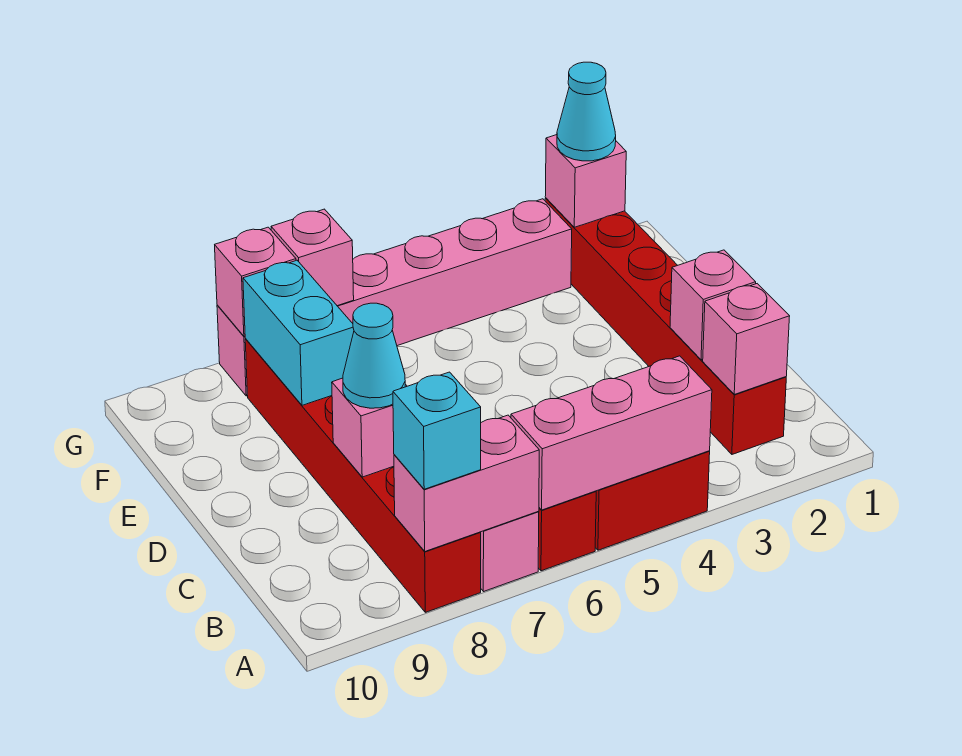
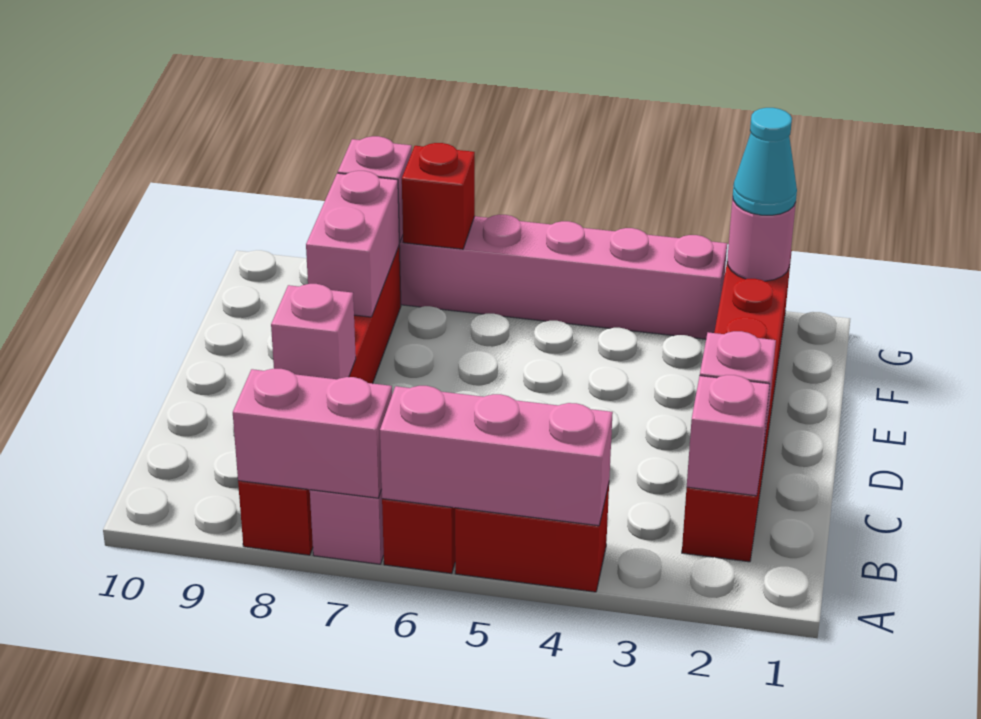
cyan brick A8 level 3 -> none
cyan cone C8 level 3 -> none
cyan brick E8:F8 level 2 -> pink brick E8:F8 level 2
pink brick G2 level 2 -> pink round brick G2 level 2
pink brick G7 level 2 -> red brick G7 level 2

